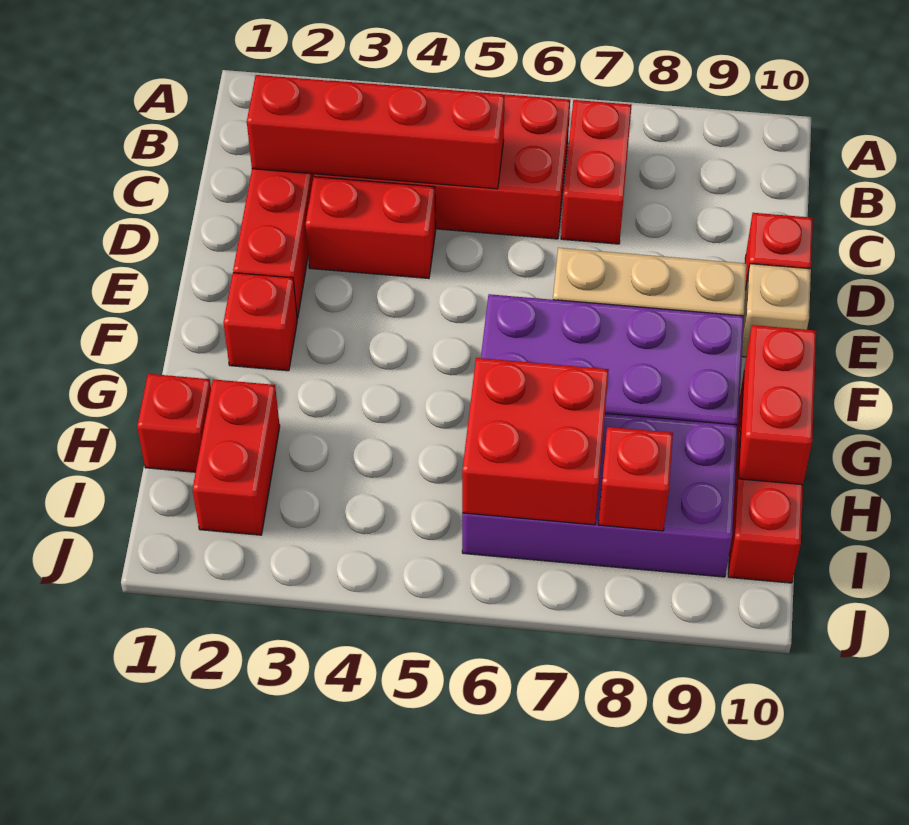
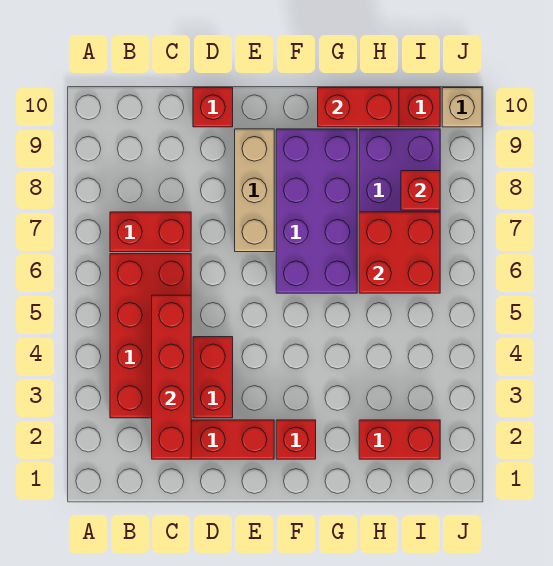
tan brick E10 level 1 -> tan brick J10 level 1
red brick H1 level 1 -> none

